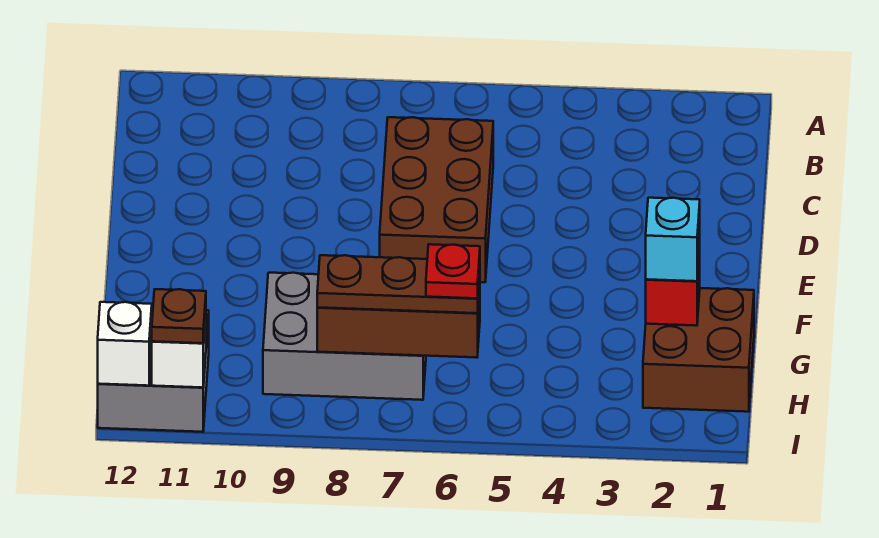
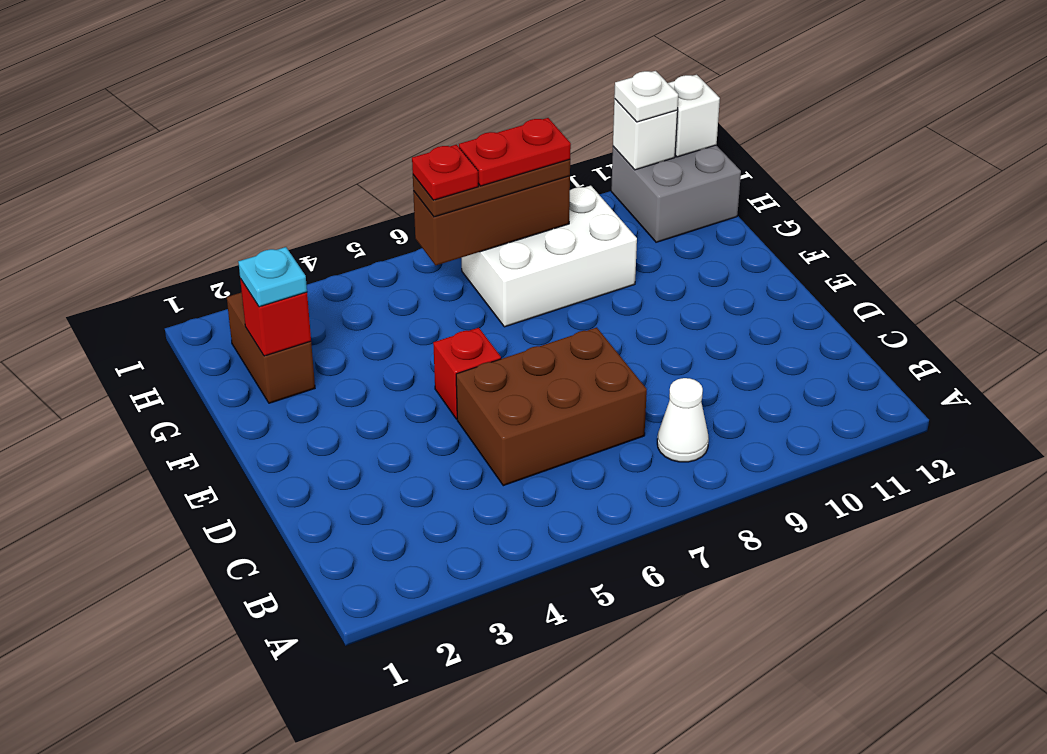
none -> white cone B8 level 1
brown brick C6:E7 level 1 -> brown brick C5:D7 level 1
none -> red brick E5 level 1
brown brick G1:H2 level 1 -> brown brick G2:H2 level 1
cyan brick G2 level 3 -> cyan plate G2 level 3
grey brick G7:H9 level 1 -> white brick G7:H9 level 1
none -> red plate H7:H8 level 4
brown plate I11 level 3 -> white plate I11 level 3

